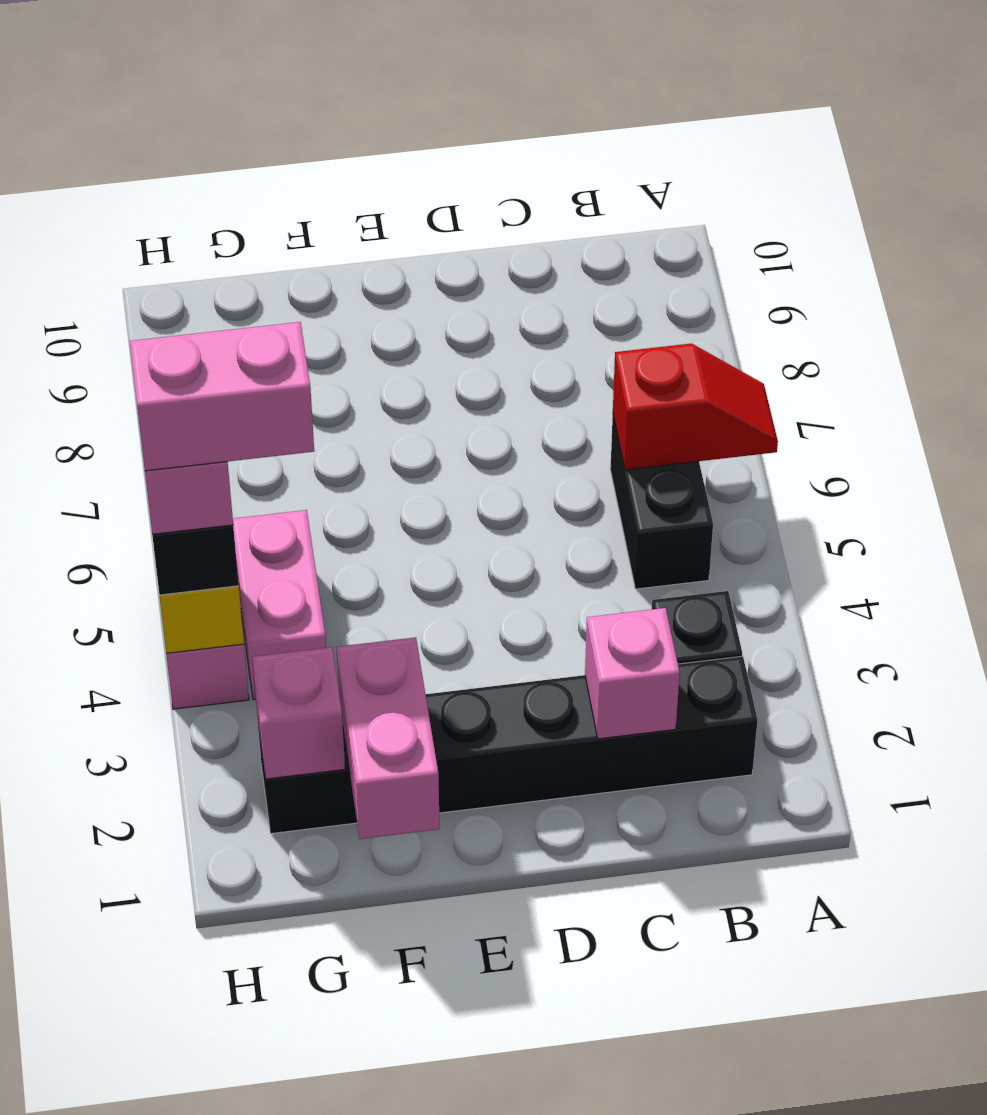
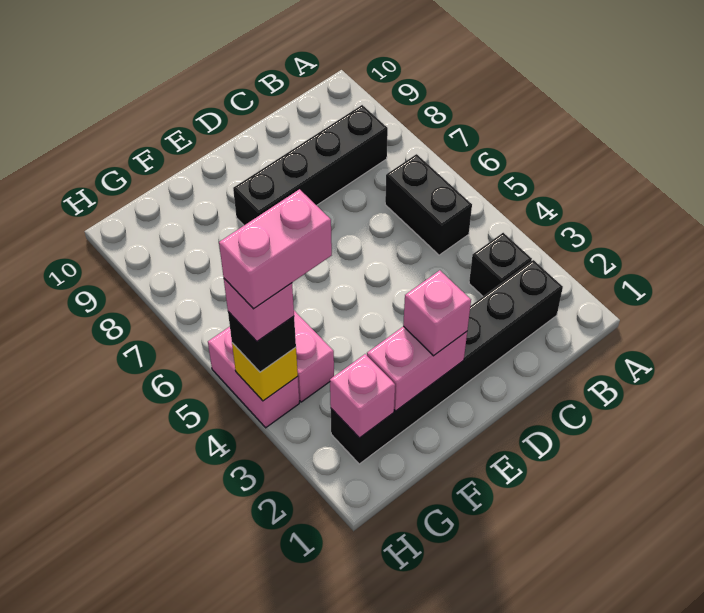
red slope A6:B6 level 2 top B -> none
none -> black brick B8:E8 level 1
pink brick C2 level 2 -> pink brick E2 level 3
pink brick F1:F2 level 2 -> pink brick E2:F2 level 2

